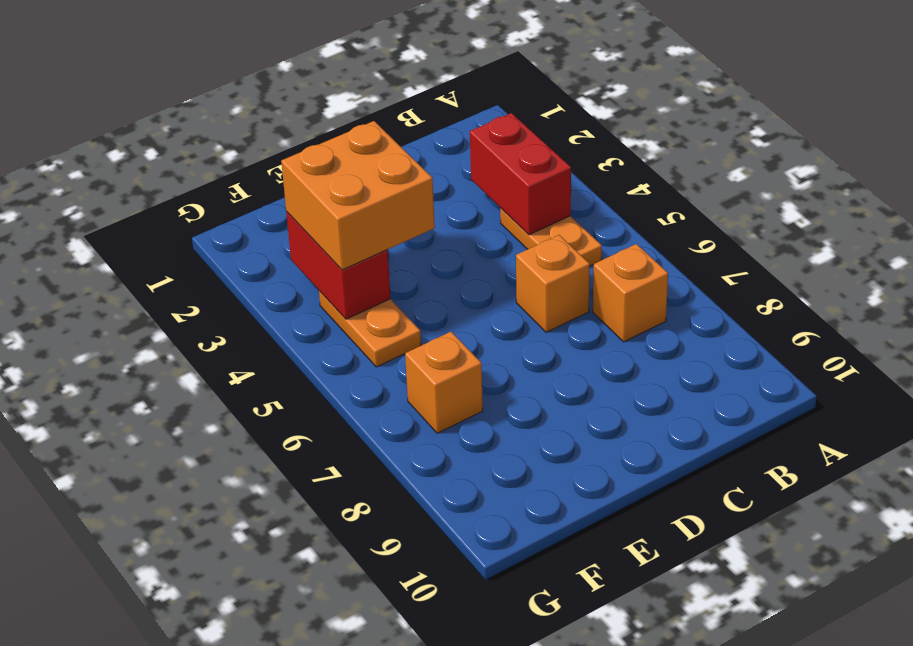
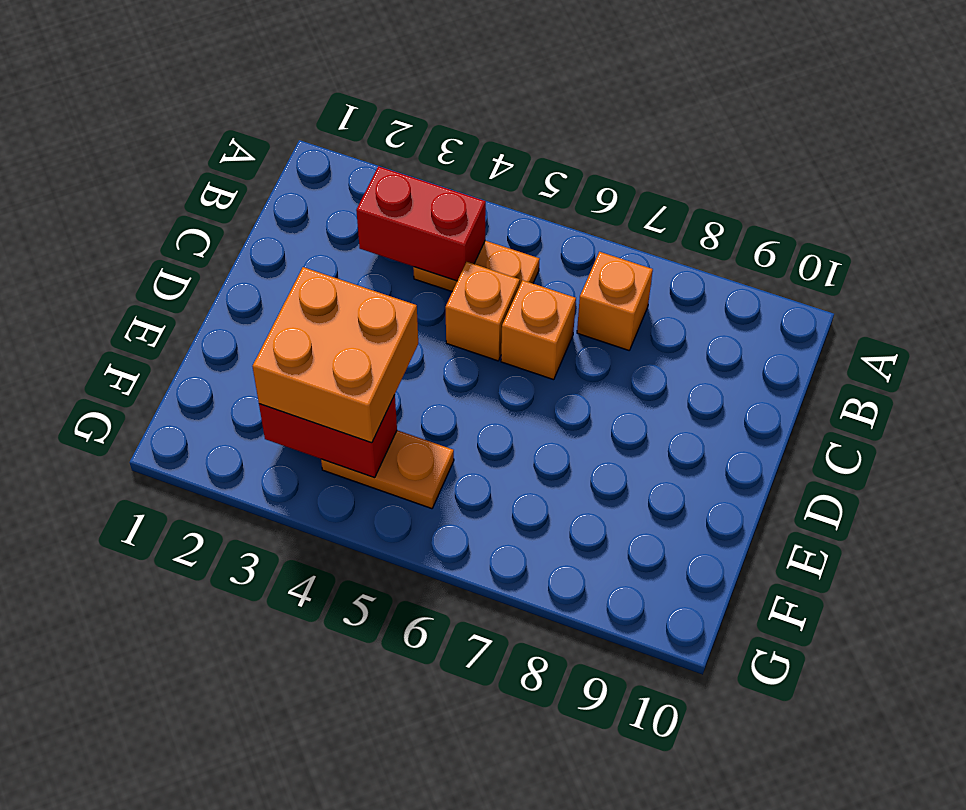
orange brick F7 level 1 -> orange brick C5 level 1

